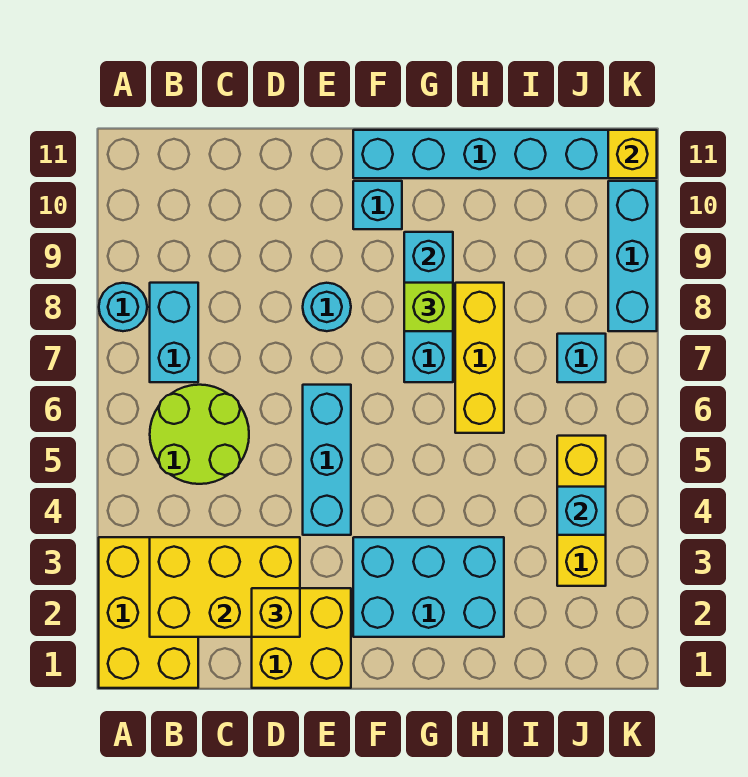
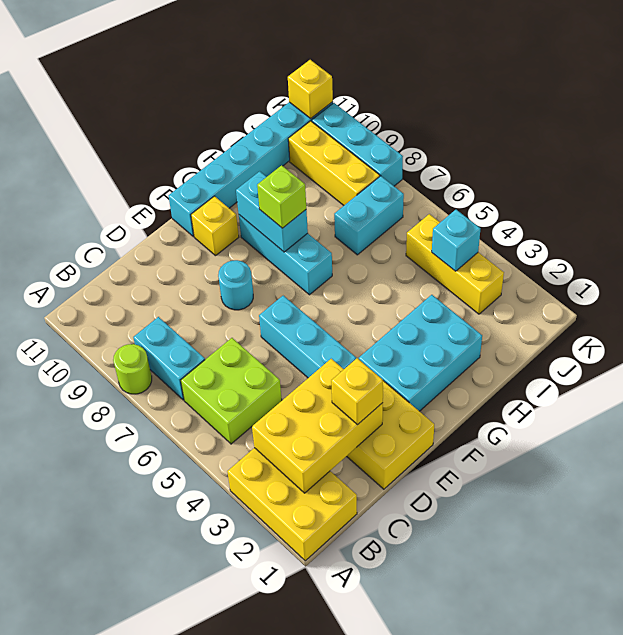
cyan round brick A8 level 1 -> lime round brick A8 level 1
lime round brick B5:C6 level 1 -> lime brick B5:C6 level 1
cyan brick F10 level 1 -> yellow brick F10 level 1
yellow brick H6:H8 level 1 -> yellow brick J8:J10 level 1
cyan brick J7 level 1 -> cyan brick I7:J7 level 1

